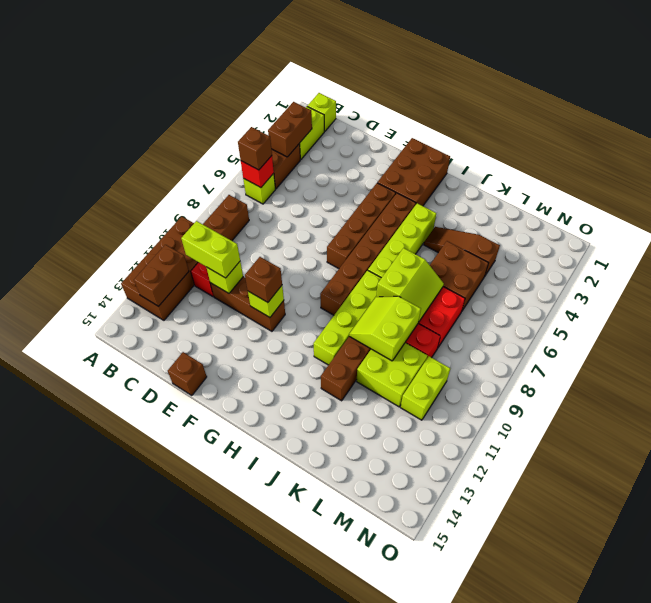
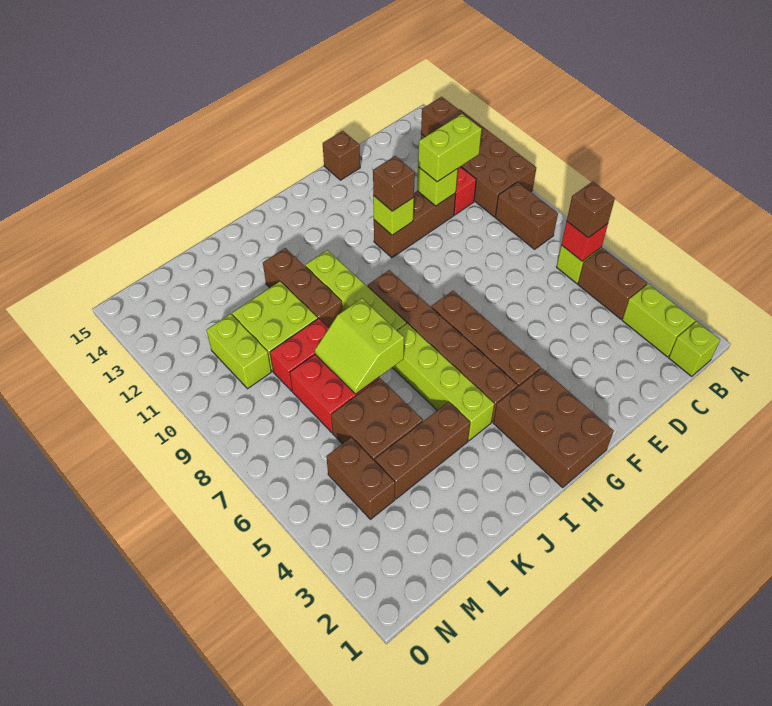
brown brick B3:B4 level 2 -> brown brick M4:M5 level 1
brown slope J4:L4 level 1 top L -> brown brick J4:L4 level 1
lime slope J9:K10 level 2 top K -> none

